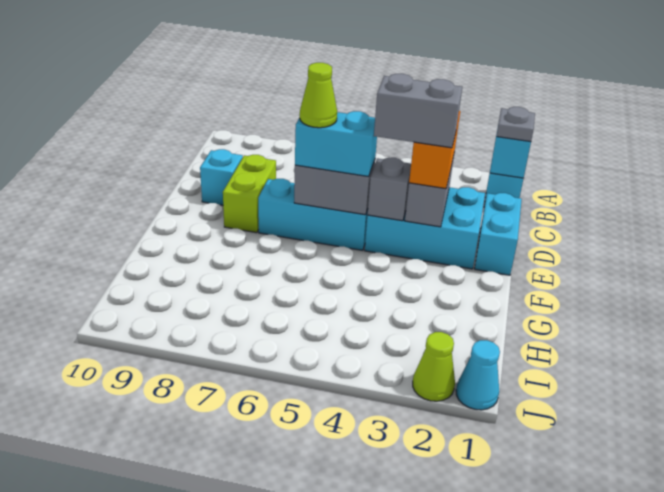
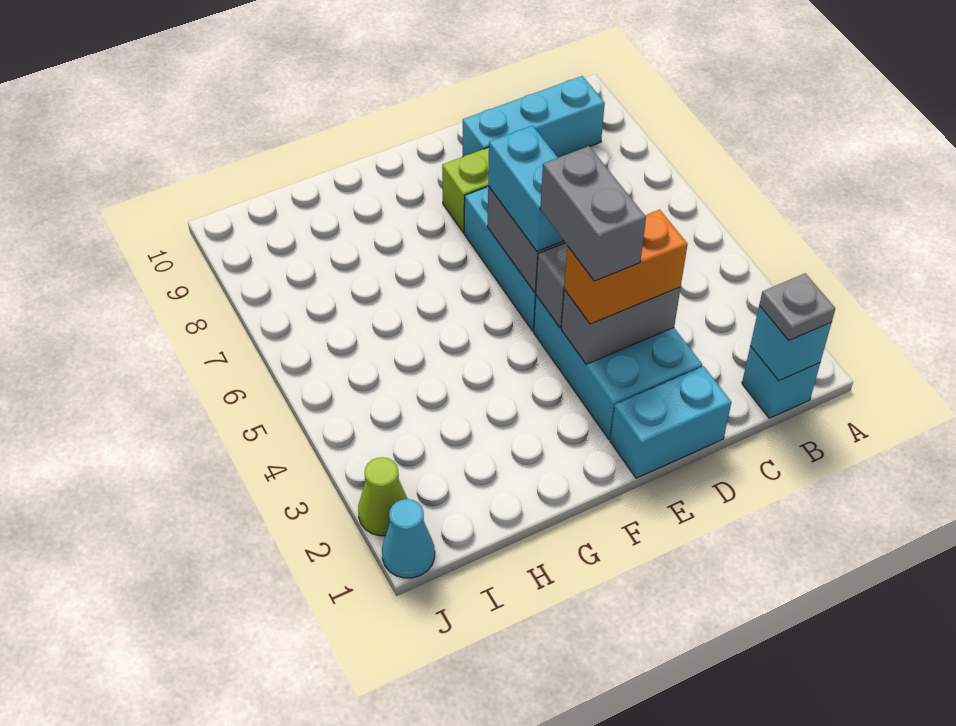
cyan brick D9 level 1 -> cyan brick B9:D9 level 1
lime cone E6 level 4 -> none

